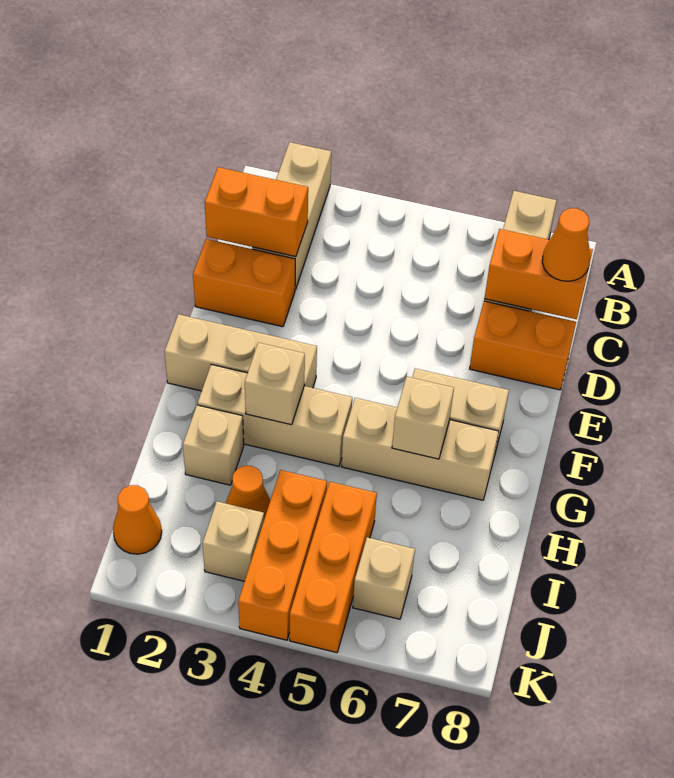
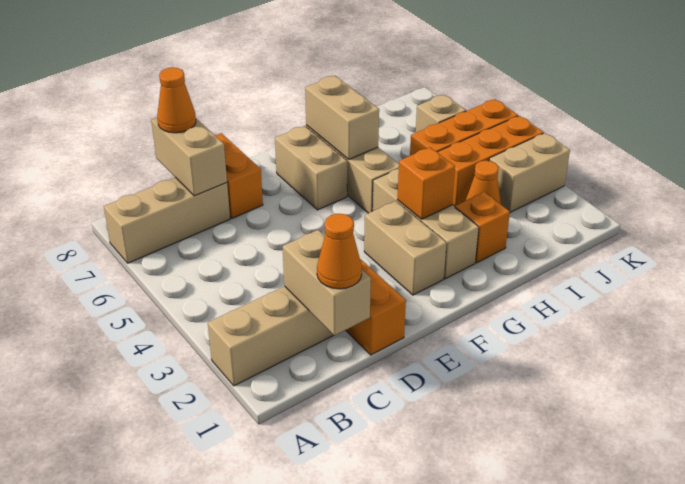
orange brick C1:C2 level 2 -> tan brick C1:C2 level 2
orange brick C7:C8 level 2 -> tan brick C7:C8 level 2
tan brick F1:F3 level 1 -> tan brick F2:F3 level 1
tan brick G3 level 2 -> orange brick G3 level 2
tan brick G6 level 2 -> tan brick G6:G7 level 2
tan brick H2 level 1 -> orange brick H2 level 1
orange cone J1 level 1 -> orange cone C1 level 3
tan brick J3 level 1 -> tan brick J3:K3 level 1

